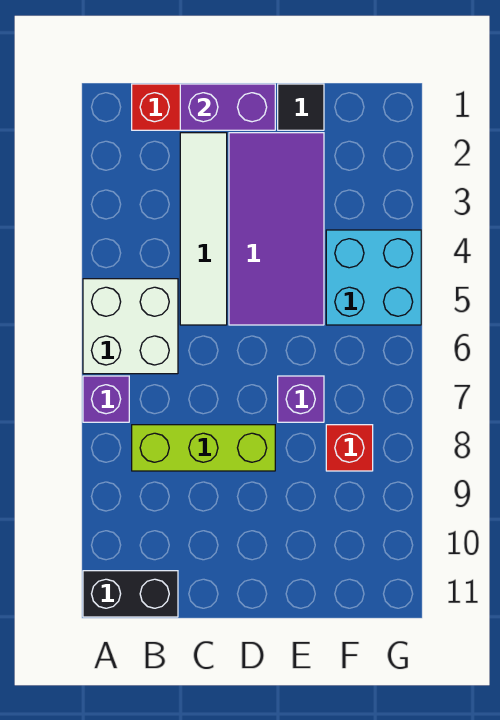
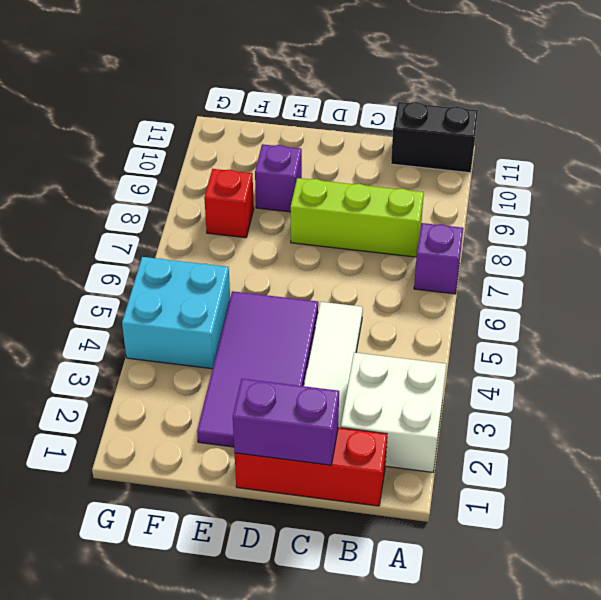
white brick A5:B6 level 1 -> white brick A2:B3 level 1
black tile E1 level 1 -> none
purple brick E7 level 1 -> purple brick E9 level 1

